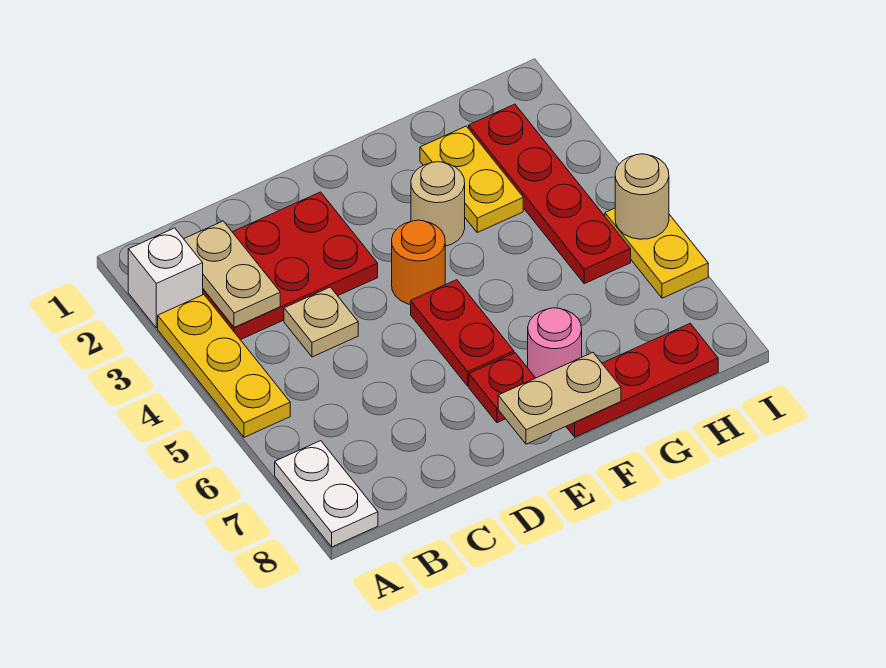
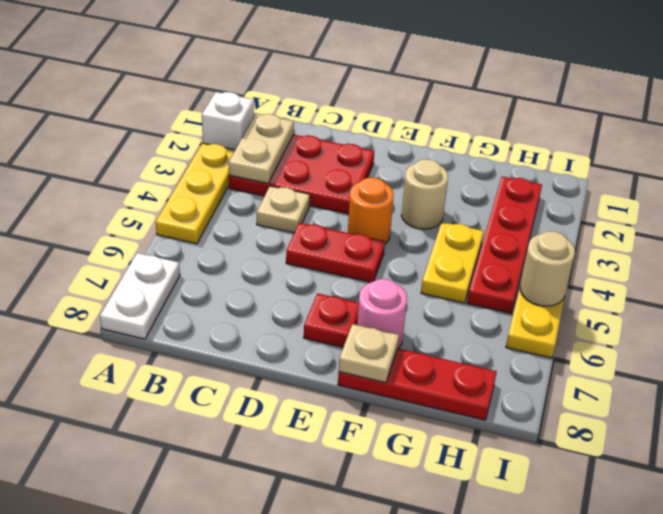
red plate E5:E6 level 1 -> red plate D5:E5 level 1
tan plate E8:F8 level 2 -> tan plate F8 level 2
yellow plate G2:G3 level 1 -> yellow plate G4:G5 level 1

